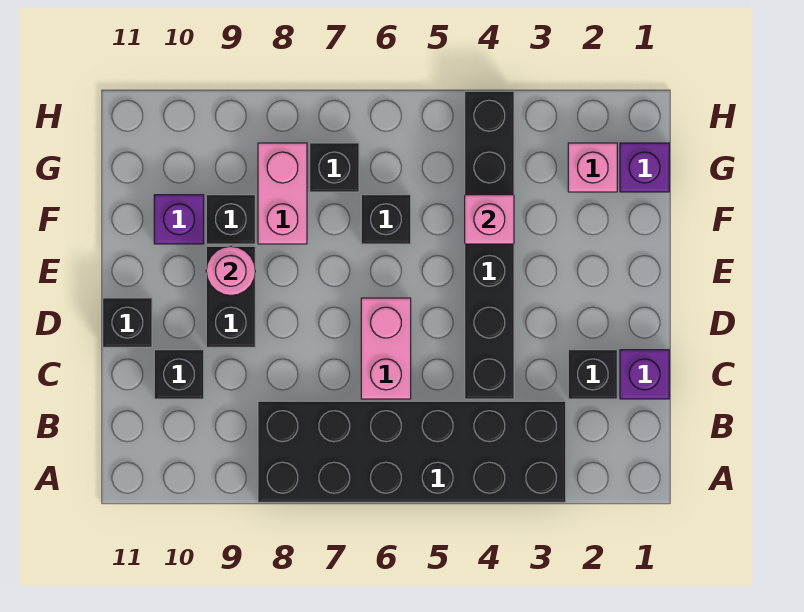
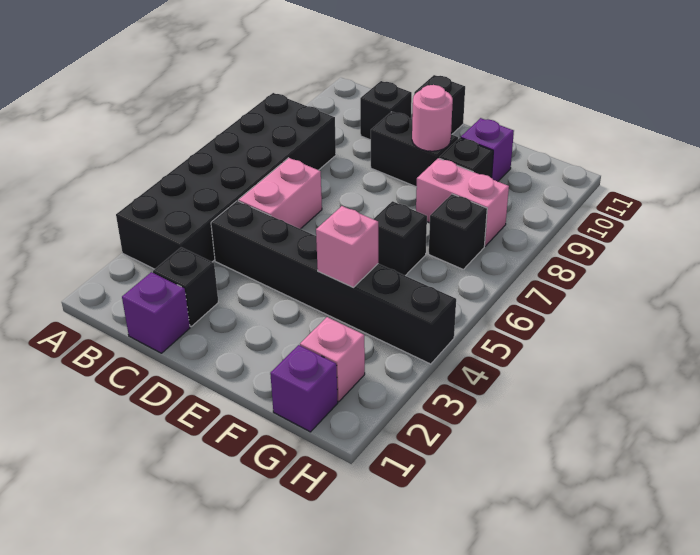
pink brick C6:D6 level 1 -> pink brick C5:C6 level 1

